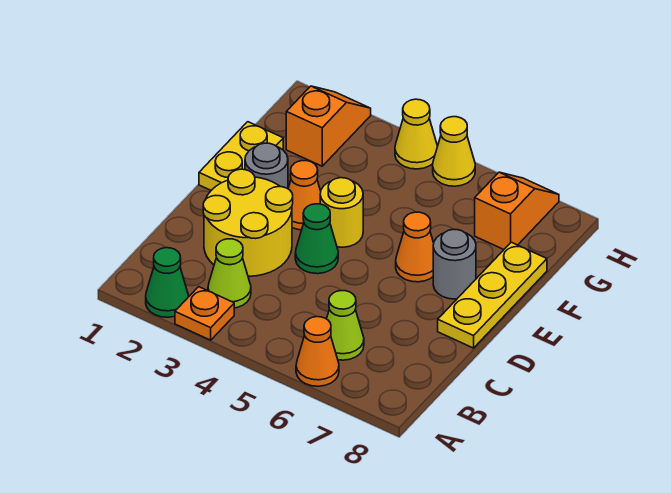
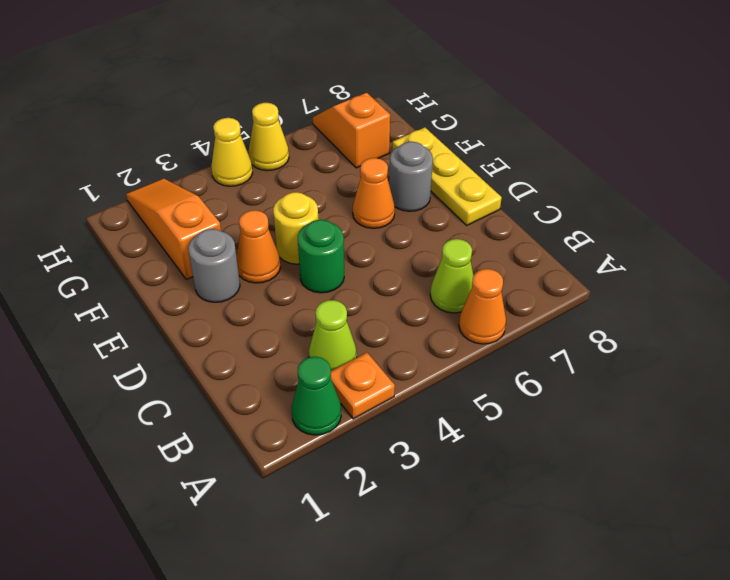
yellow round brick C2:D3 level 1 -> none
green cone D4 level 1 -> green round brick D4 level 1
yellow plate E1:F1 level 1 -> none
orange slope G2:H2 level 1 top G -> orange slope F2:H2 level 1 top F

